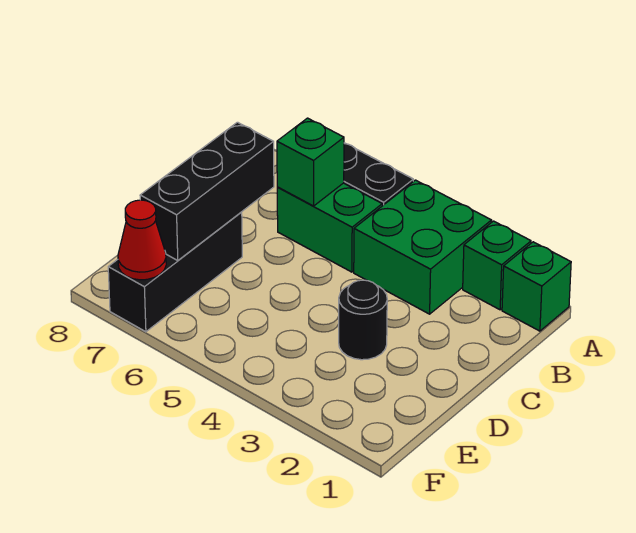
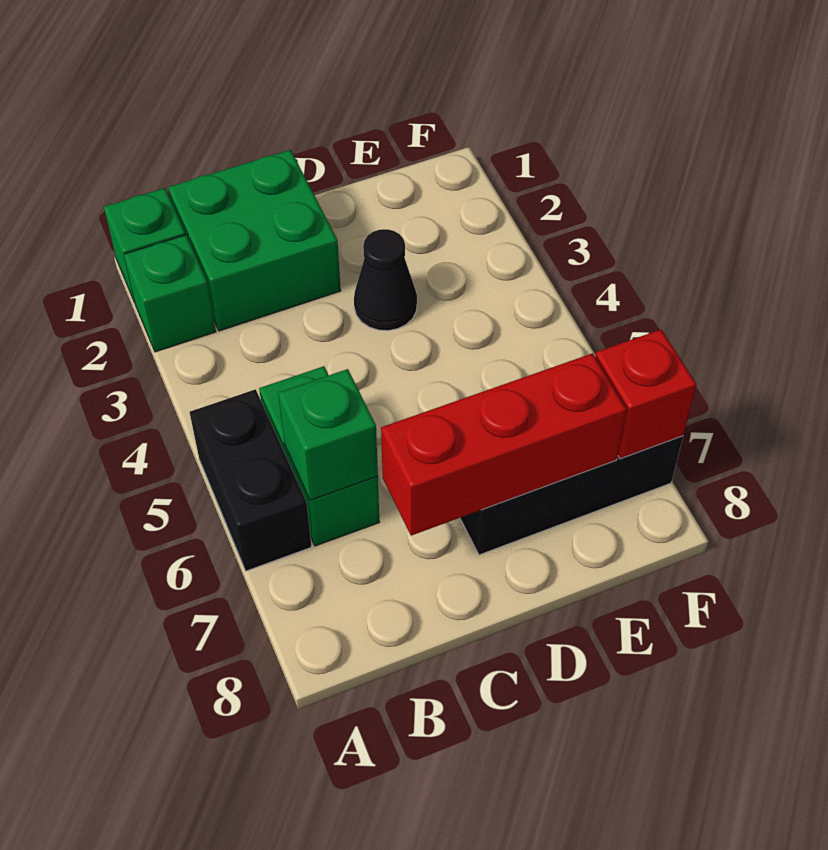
green brick A3:B4 level 1 -> green brick B1:C2 level 1
black brick C7:E7 level 2 -> red brick C7:E7 level 2
black round brick D3 level 1 -> black cone D3 level 1
red cone F7 level 2 -> red brick F7 level 2

